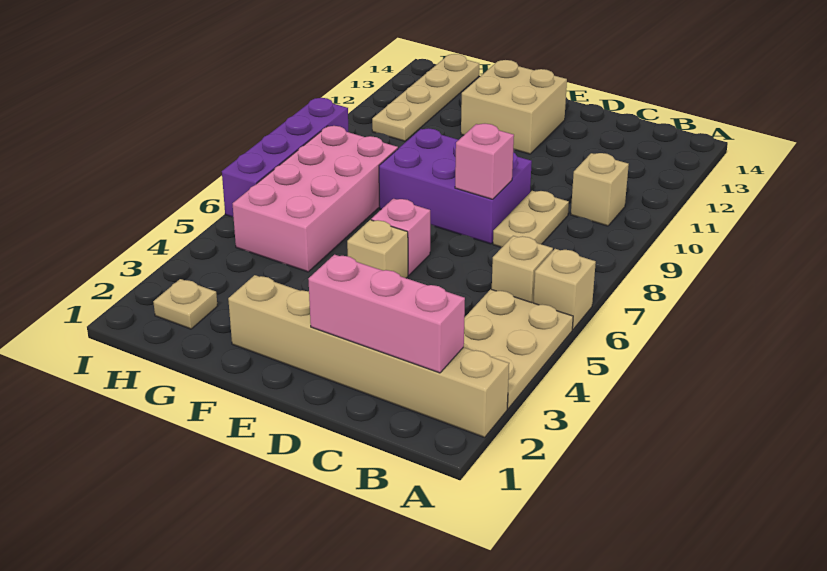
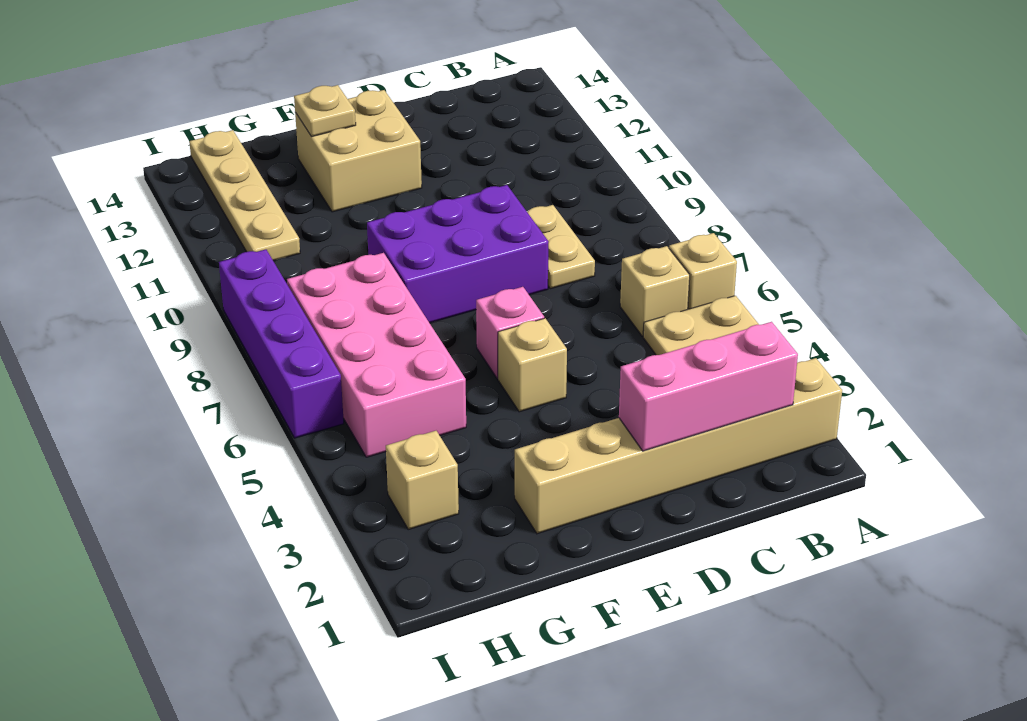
tan brick B10 level 1 -> tan brick H3 level 1
pink brick D8 level 2 -> none
tan plate H2 level 1 -> tan plate F13 level 2

